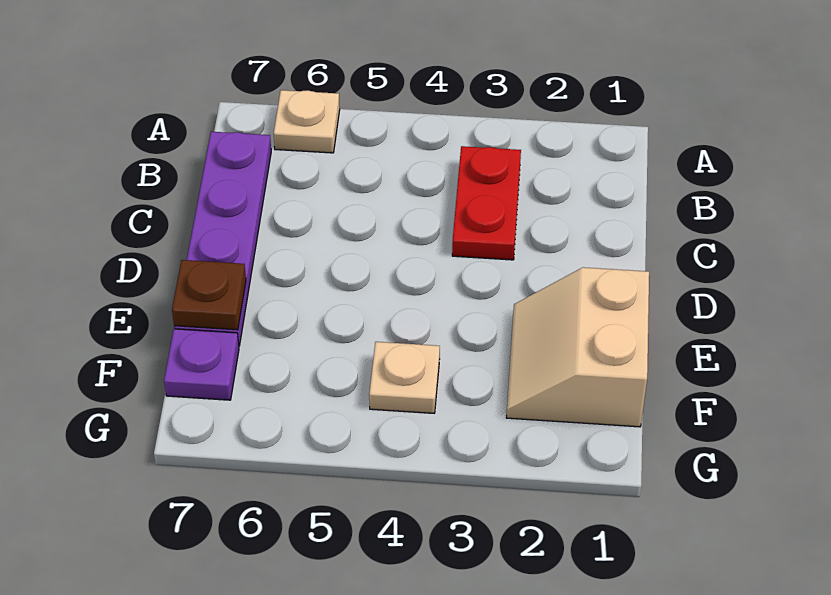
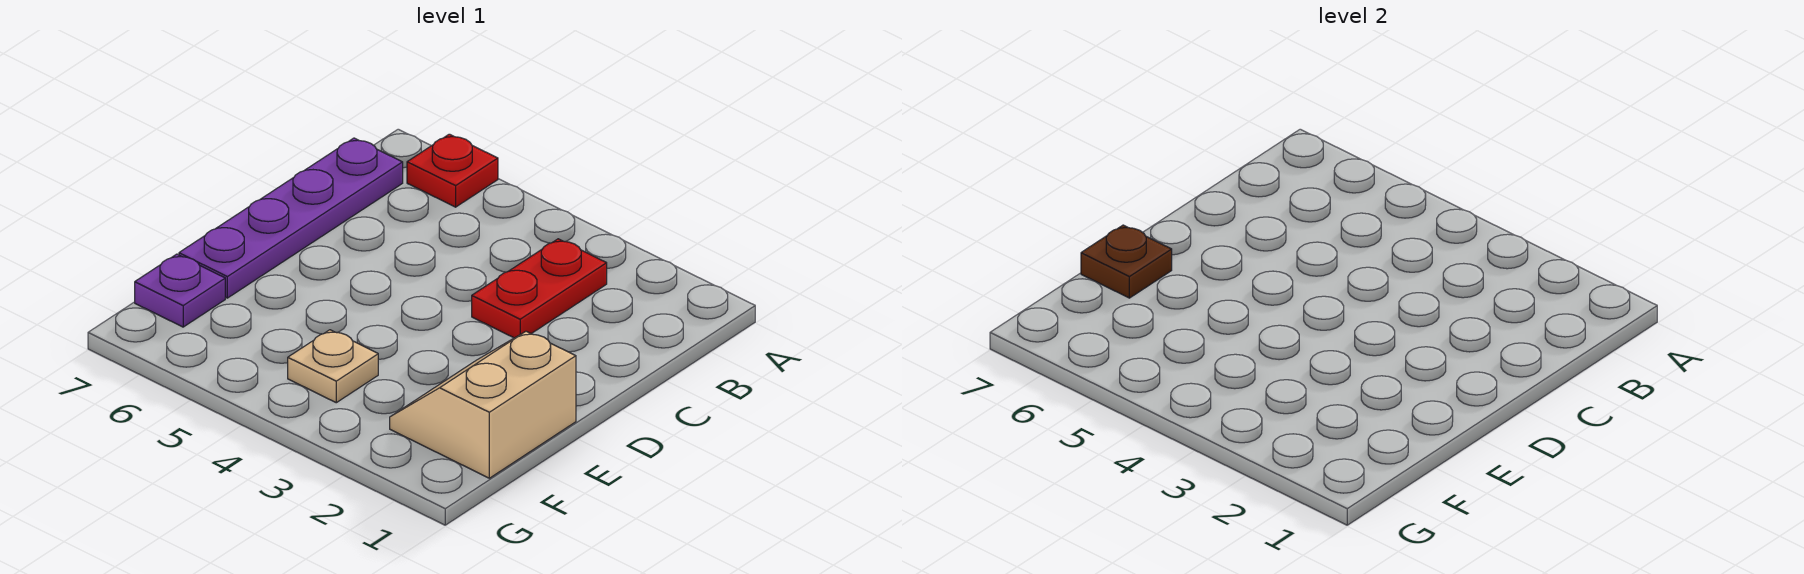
tan plate A6 level 1 -> red plate A6 level 1

